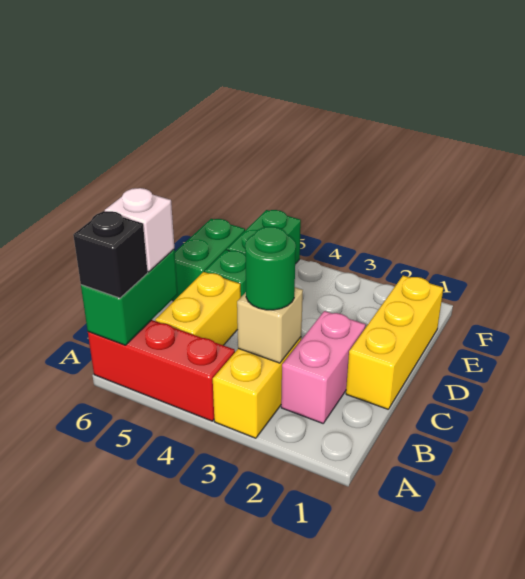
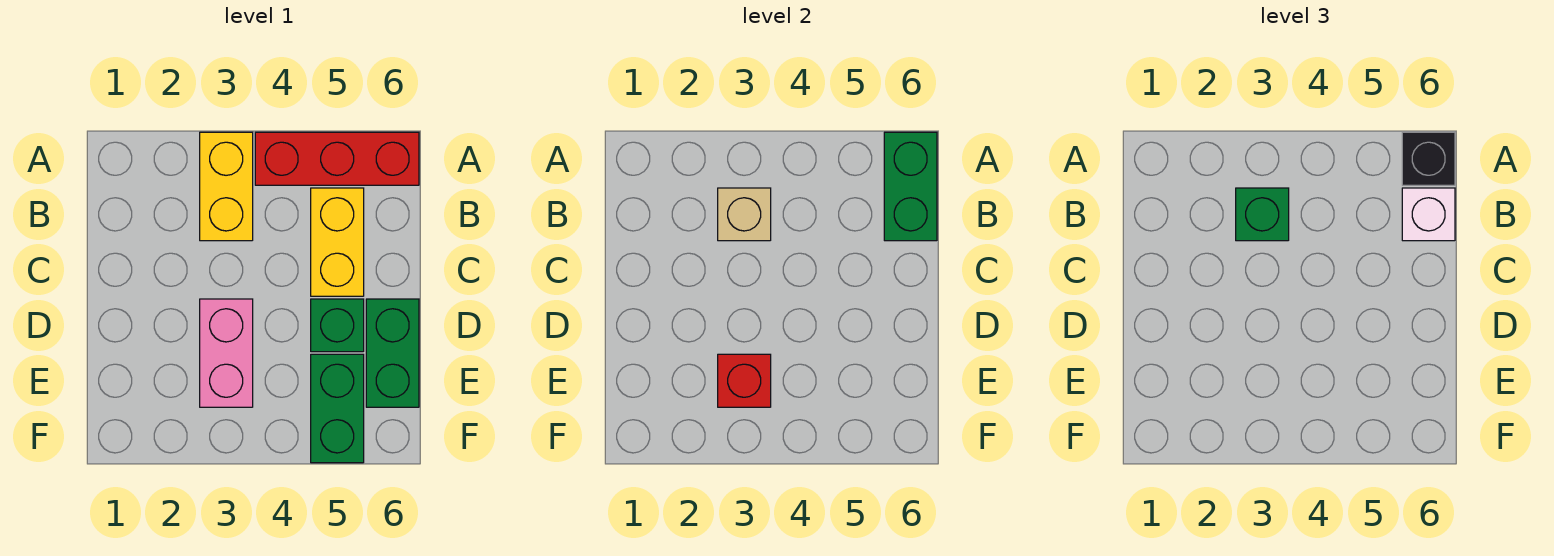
pink brick B2:C2 level 1 -> pink brick D3:E3 level 1
green round brick B3 level 3 -> green brick B3 level 3
yellow brick C1:E1 level 1 -> none
none -> red brick E3 level 2

